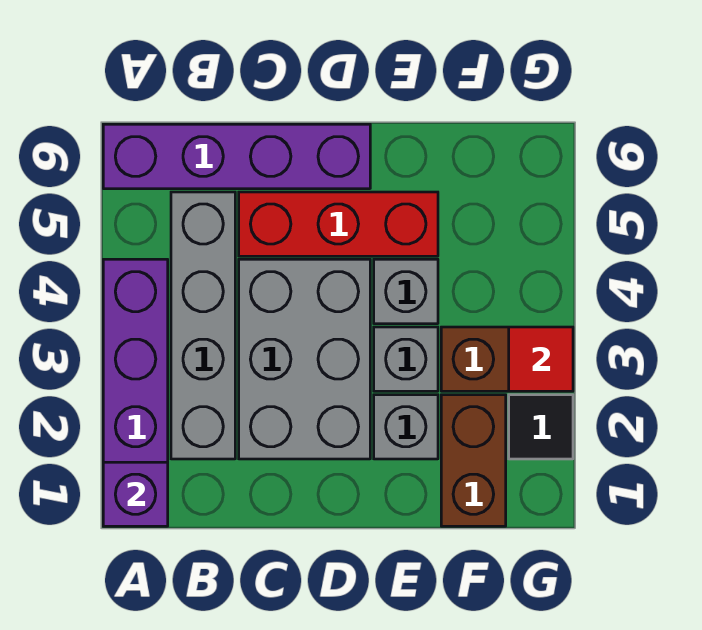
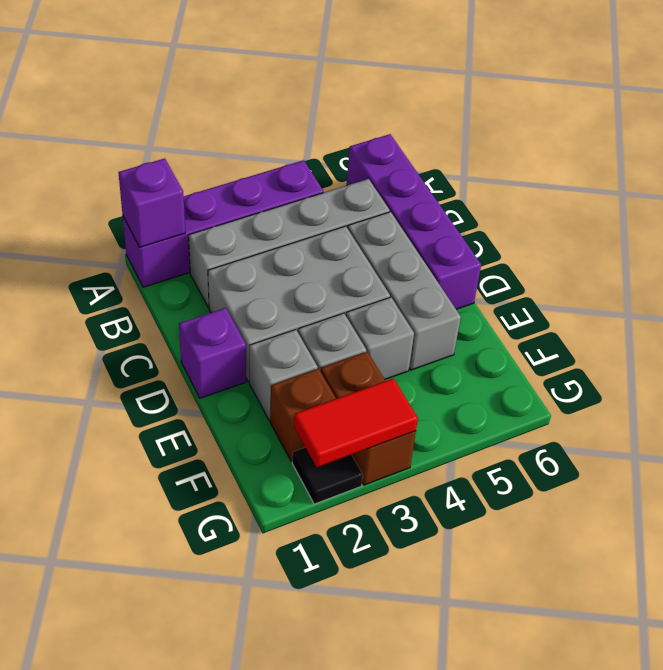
red brick C5:E5 level 1 -> grey brick C5:E5 level 1
none -> purple brick D1 level 1
brown brick F1:F2 level 1 -> brown brick F2 level 1
red tile G3 level 2 -> red tile G2:G3 level 2

